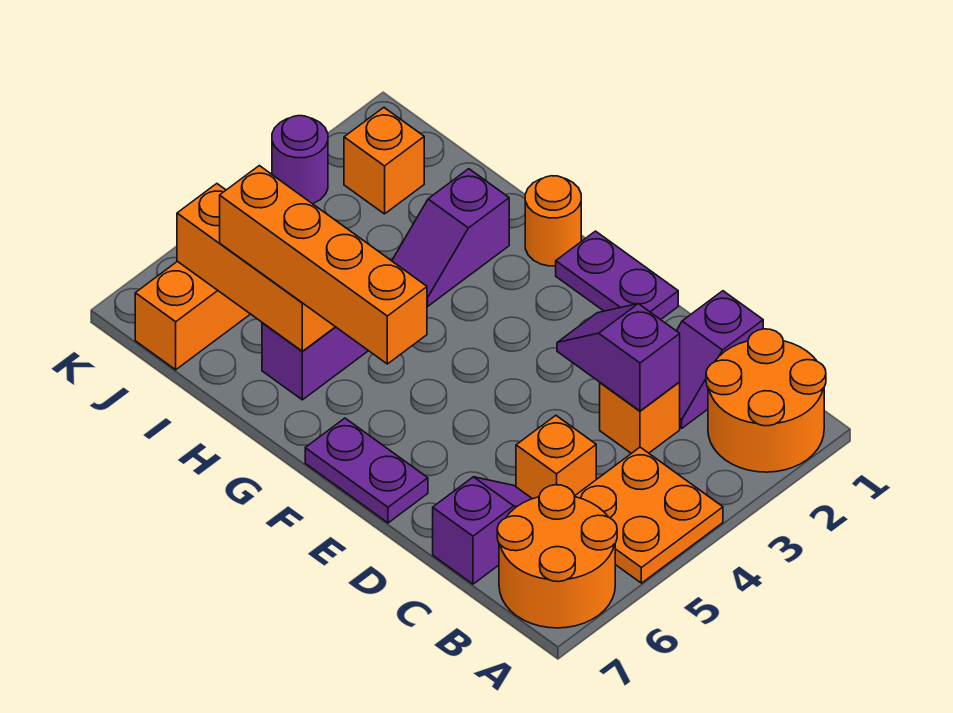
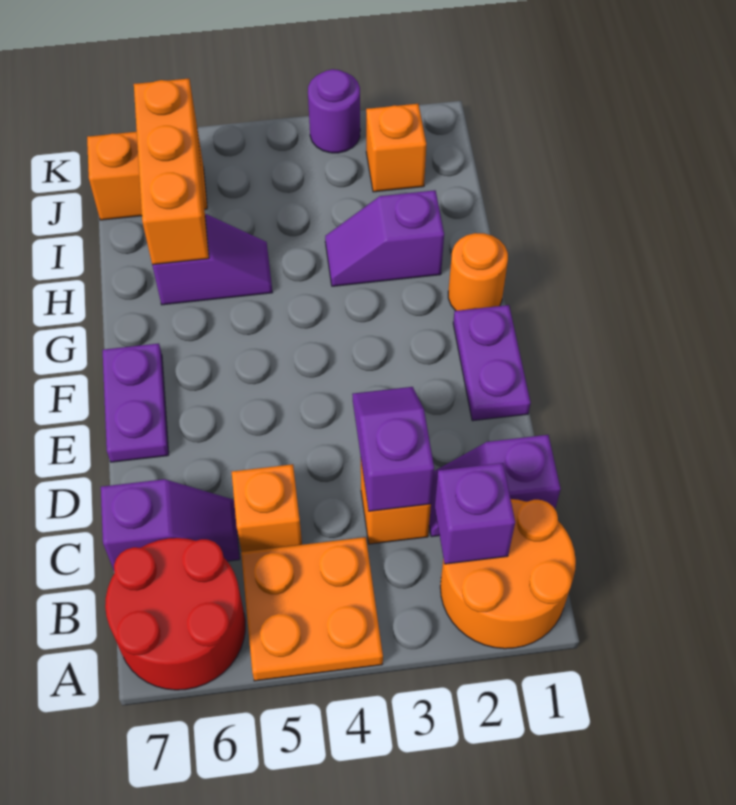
orange round brick A6:B7 level 1 -> red round brick A6:B7 level 1
none -> purple brick B2 level 2
orange brick F6:I6 level 3 -> none

